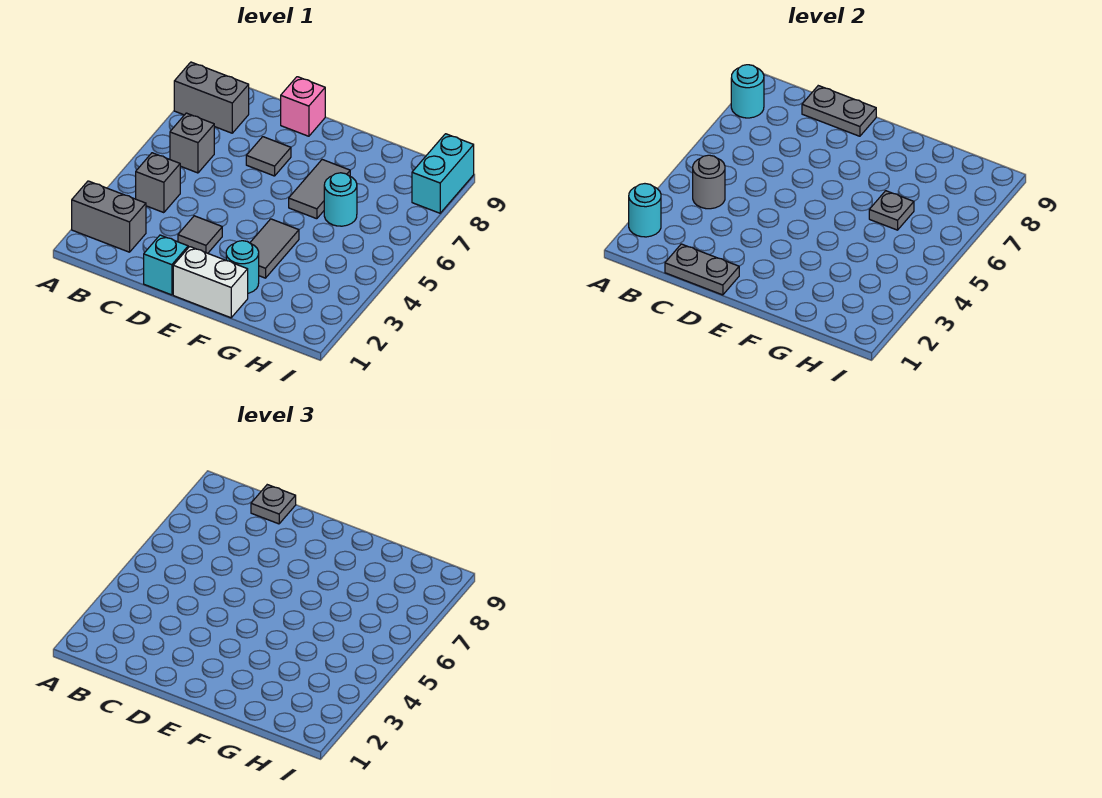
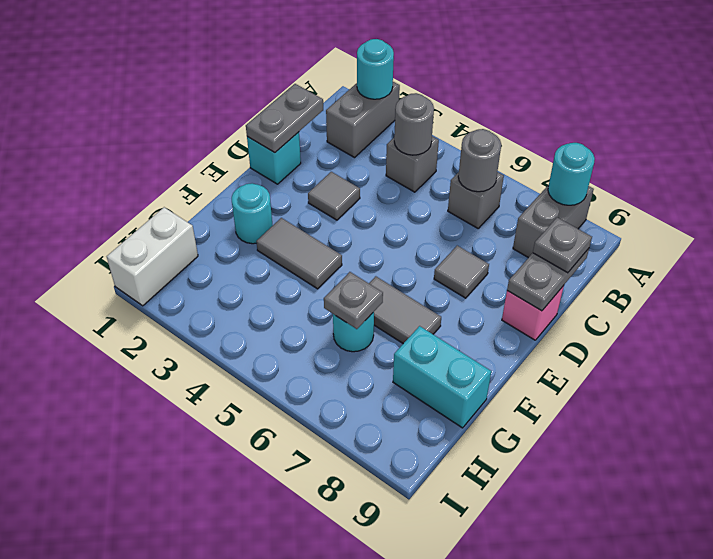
none -> grey round brick B6 level 2
white brick E1:F1 level 1 -> white brick H1:I1 level 1
cyan brick I8:I9 level 1 -> cyan brick G8:G9 level 1

